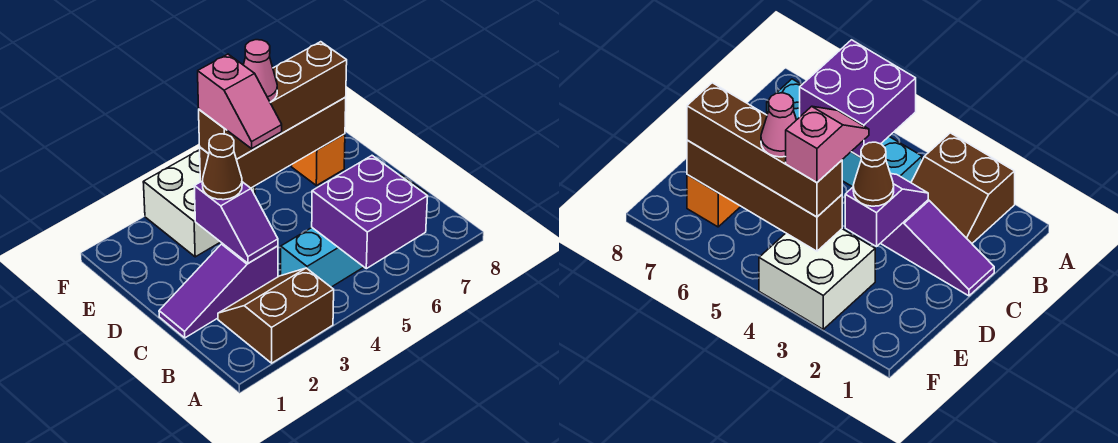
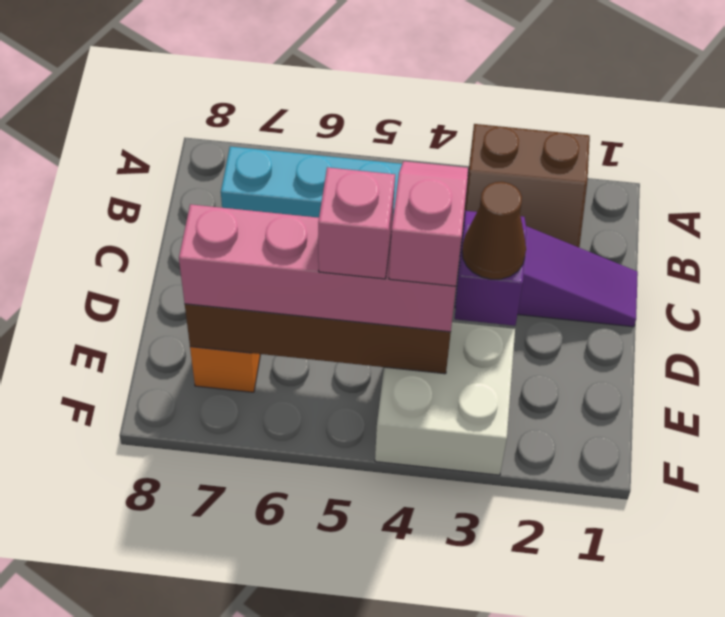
purple brick A5:B6 level 2 -> none
brown brick E4:E7 level 3 -> pink brick E4:E7 level 3
pink cone E5 level 4 -> pink brick E5 level 4

